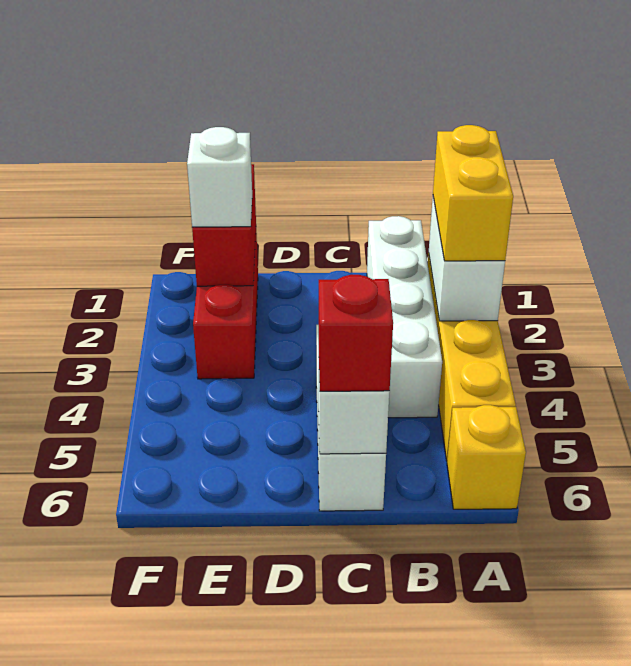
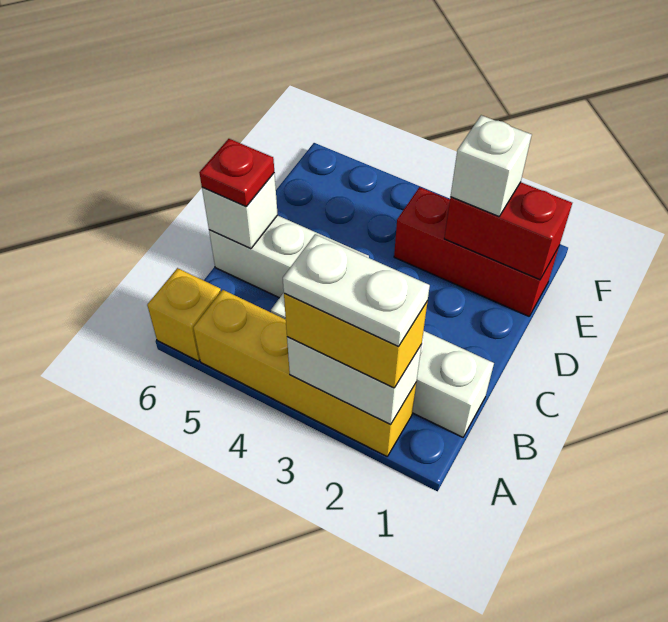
none -> white plate A2:A3 level 4
red brick C6 level 3 -> red plate C6 level 3

